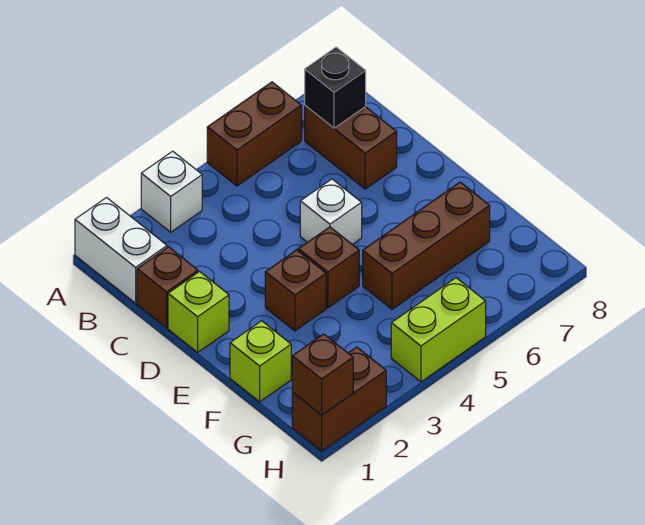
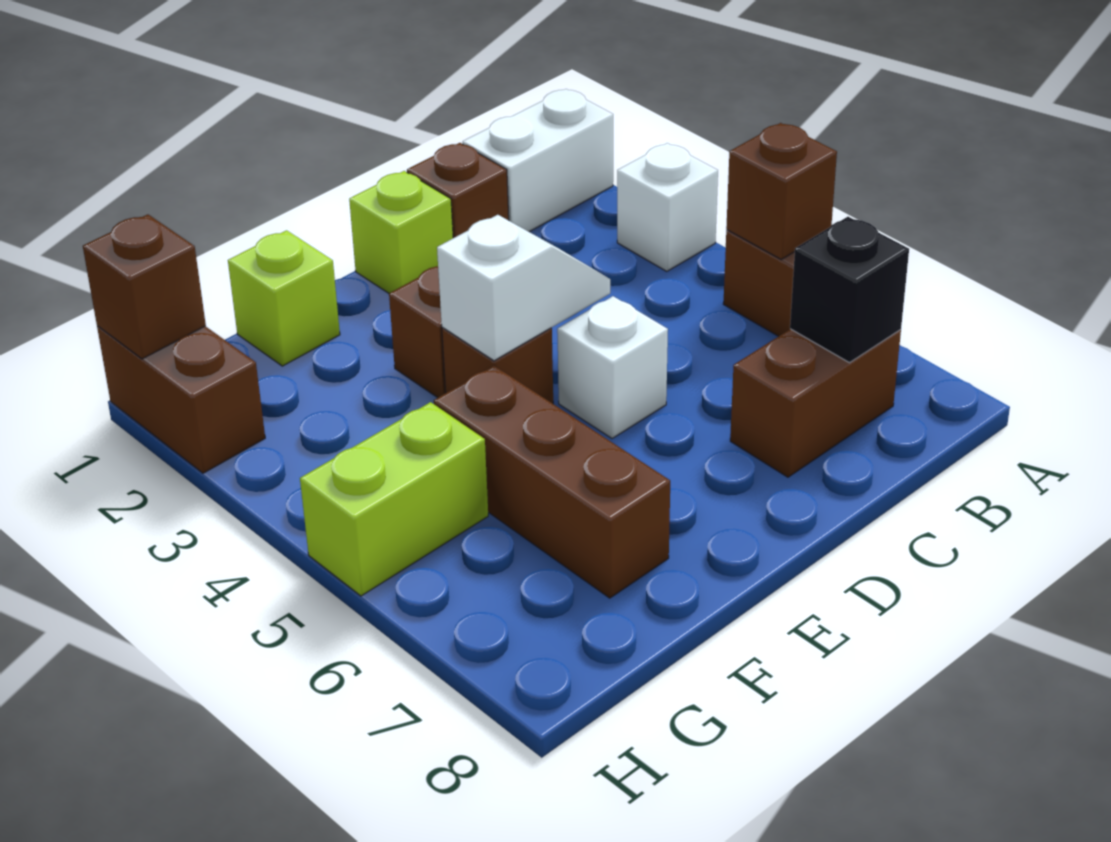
none -> brown brick A5 level 2
none -> white slope D4:E4 level 2 top E
lime brick H4:H5 level 1 -> lime brick G5:H5 level 1

